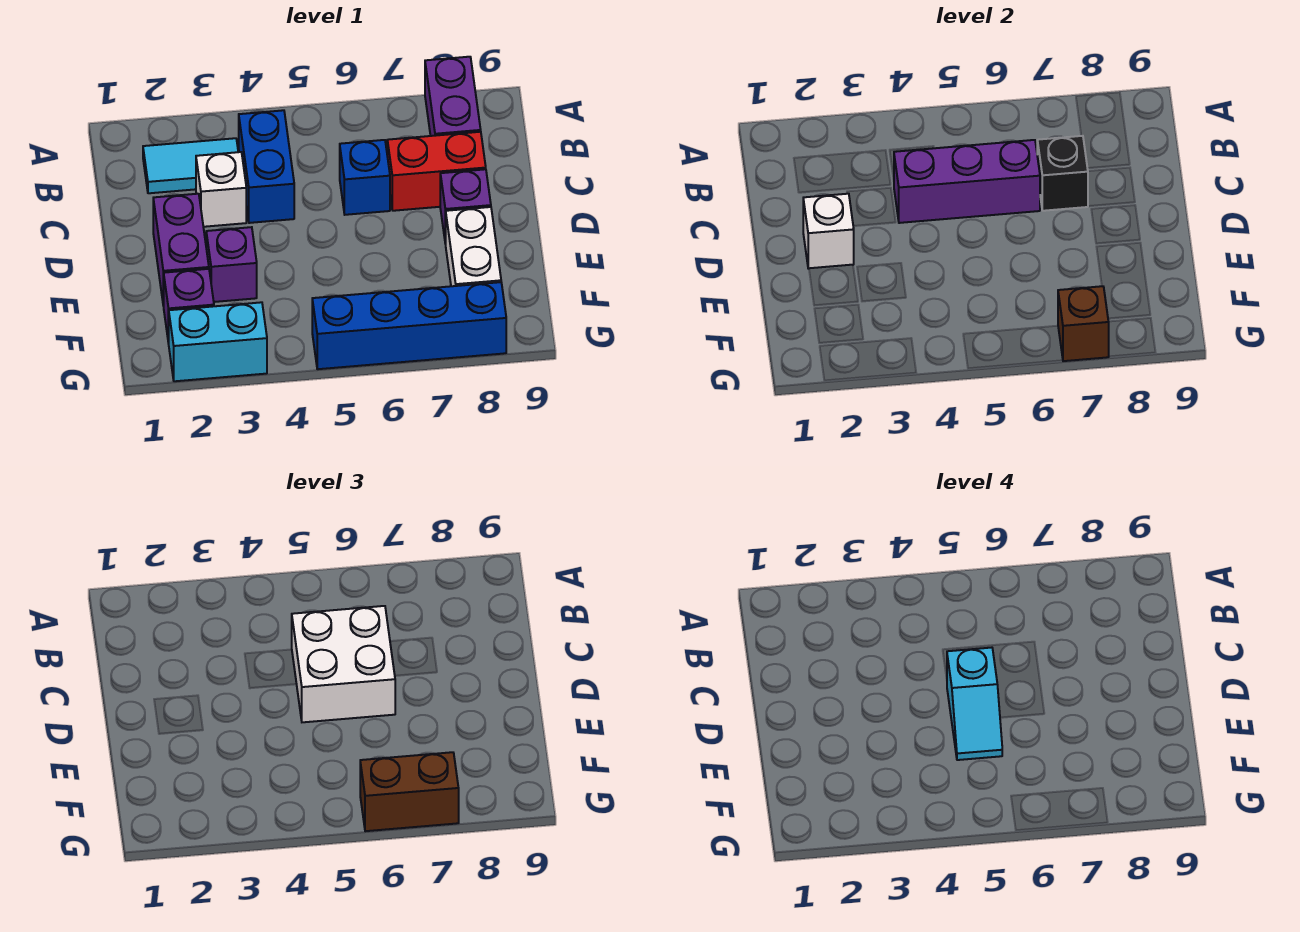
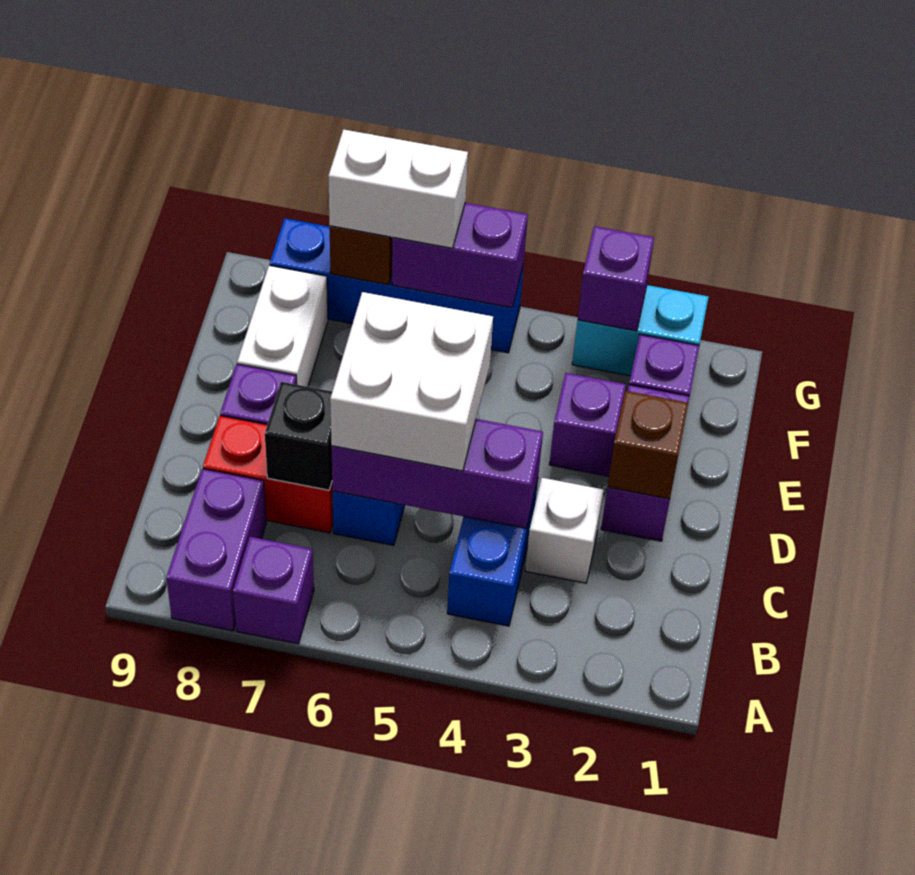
none -> purple brick A7 level 1
cyan tile B2:B3 level 1 -> none
white brick D2 level 2 -> brown brick D2 level 2
cyan slope D5:E5 level 4 top D -> none
none -> purple brick G3 level 2
none -> purple brick G5:G6 level 2
brown brick G6:G7 level 3 -> white brick G6:G7 level 3

